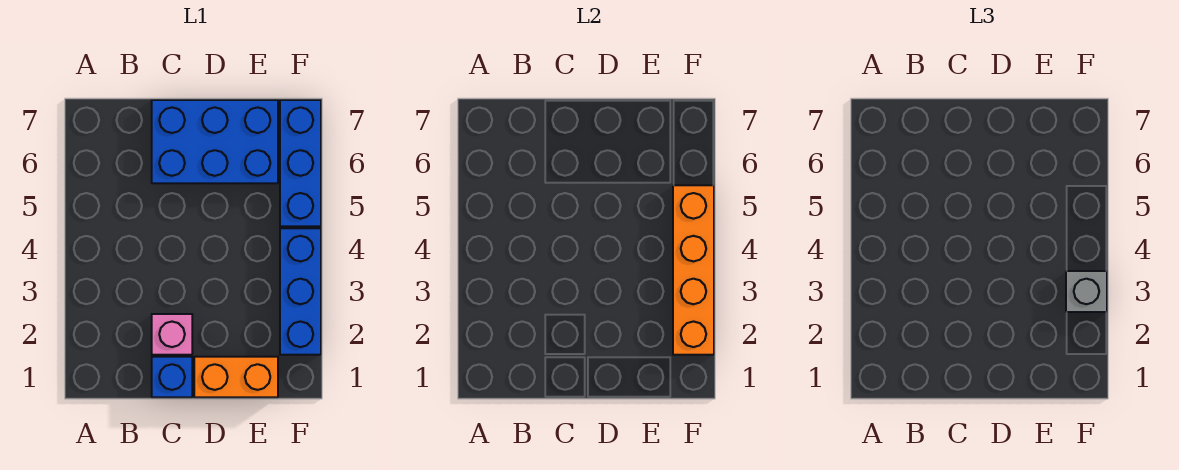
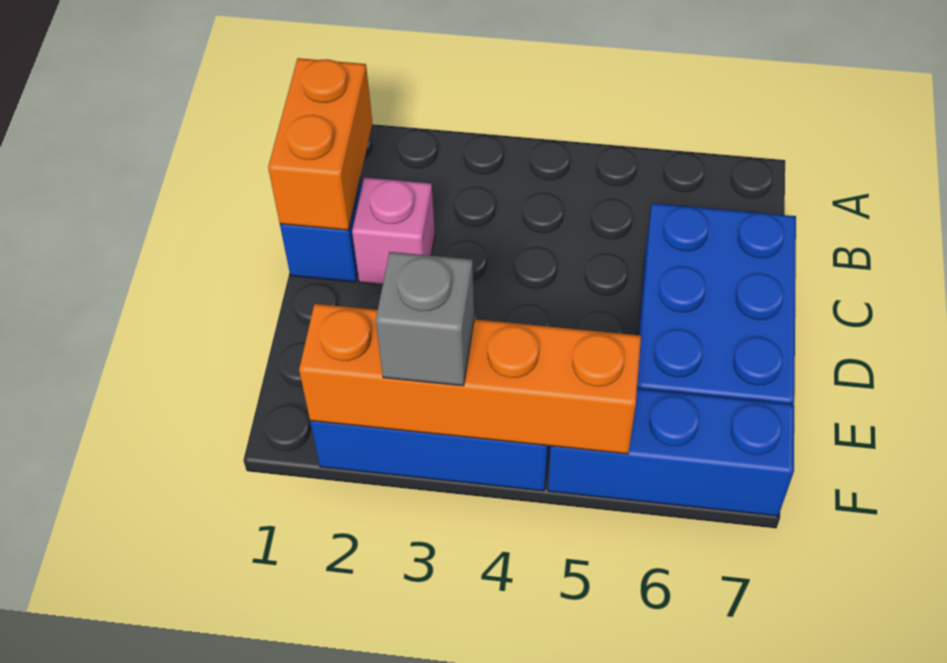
orange brick D1:E1 level 1 -> orange brick B1:C1 level 2

